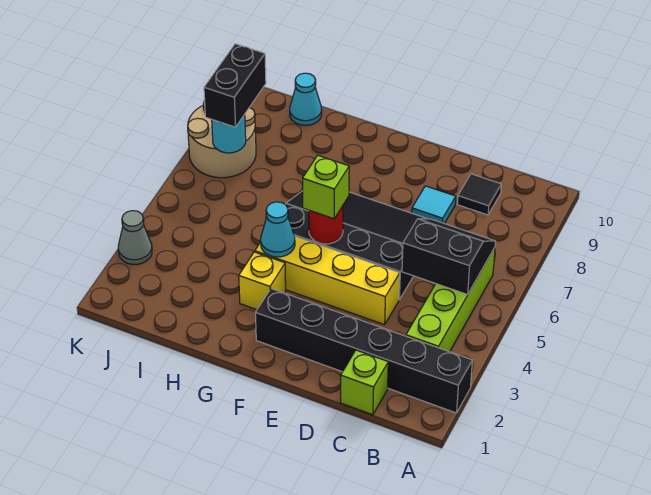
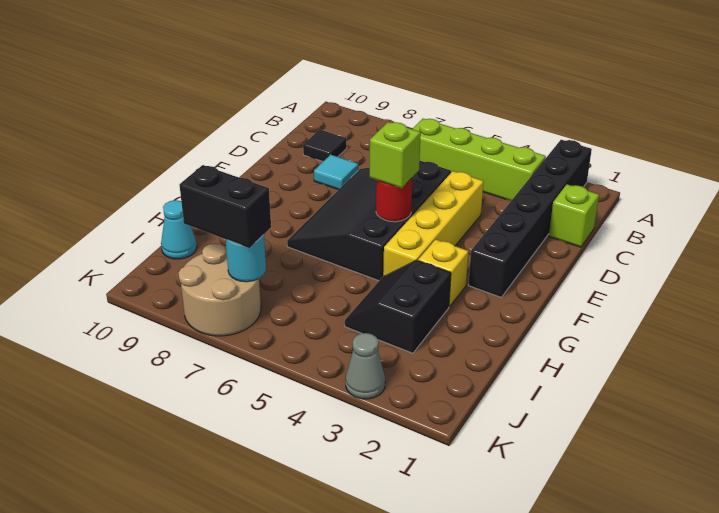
black slope B5:C6 level 2 top 5 -> black slope H3:I4 level 1 top 3
cyan cone G4 level 2 -> none

